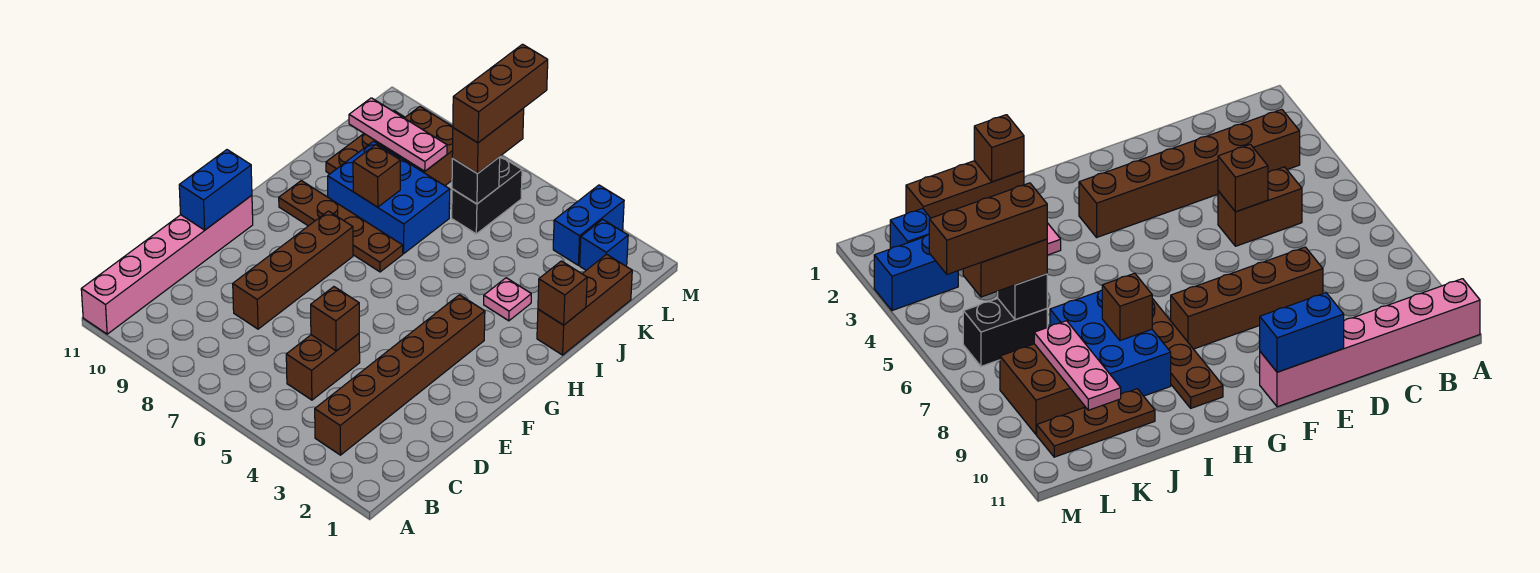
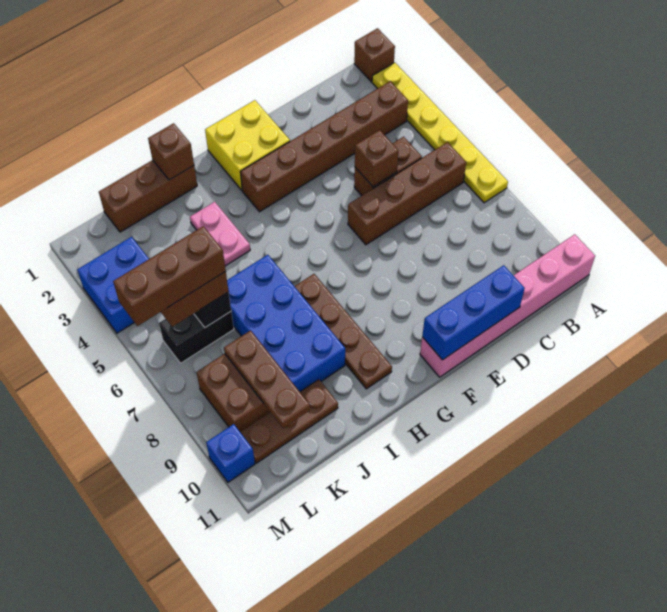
none -> yellow plate A2:A7 level 1
brown brick D8:G8 level 1 -> brown brick B6:E6 level 1
blue brick E11:F11 level 2 -> blue brick D11:F11 level 2
none -> yellow brick F1:G2 level 1
pink plate I3 level 1 -> pink plate I3:I4 level 1
blue brick I7:J9 level 1 -> blue brick I6:J9 level 1
brown brick I8 level 2 -> brown brick A1 level 1
pink plate K8:K10 level 2 -> brown plate K8:K10 level 2
blue brick L2 level 1 -> blue brick M10 level 1
blue brick L3:M3 level 1 -> blue brick L3:M4 level 1

